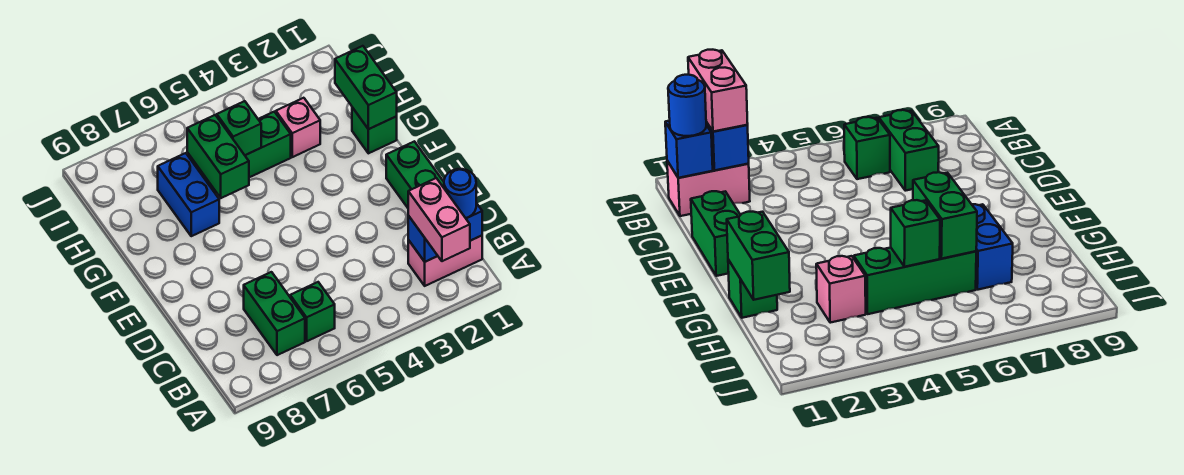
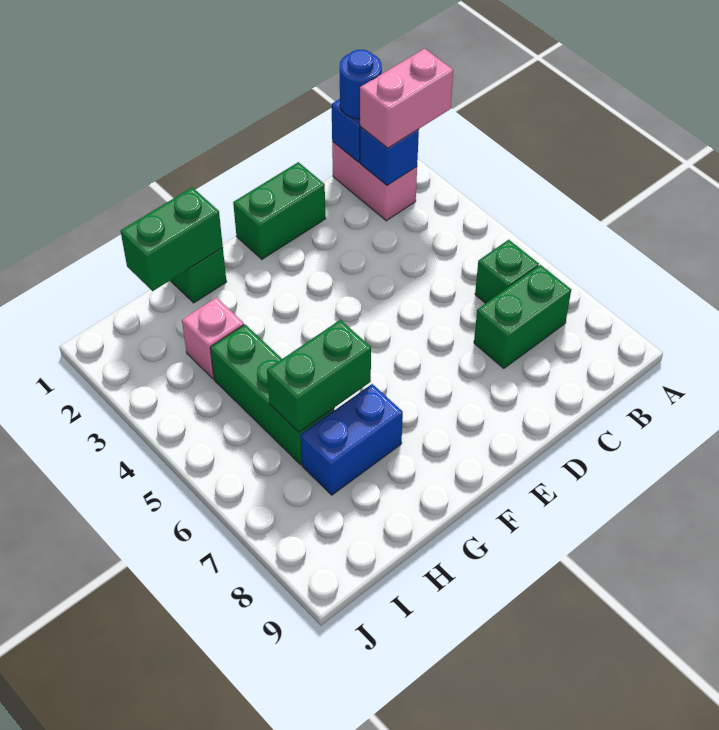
green brick H5 level 2 -> none

